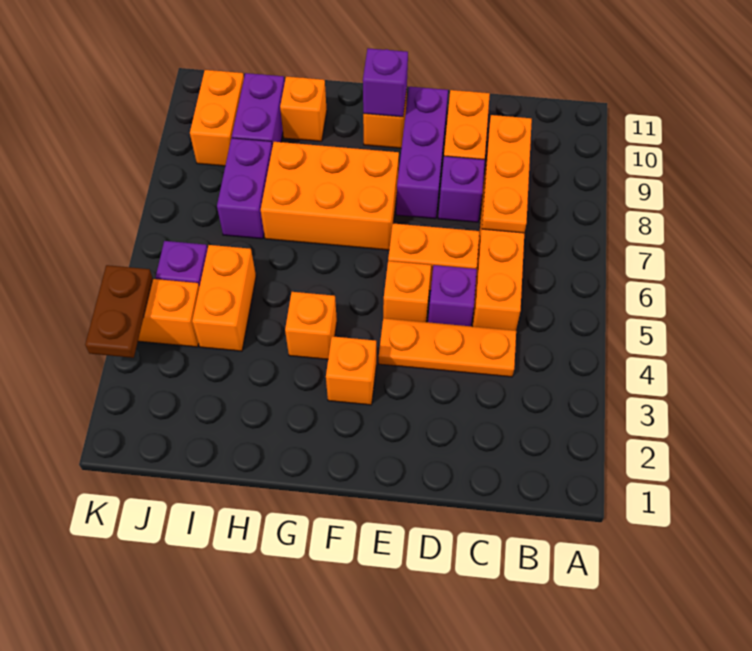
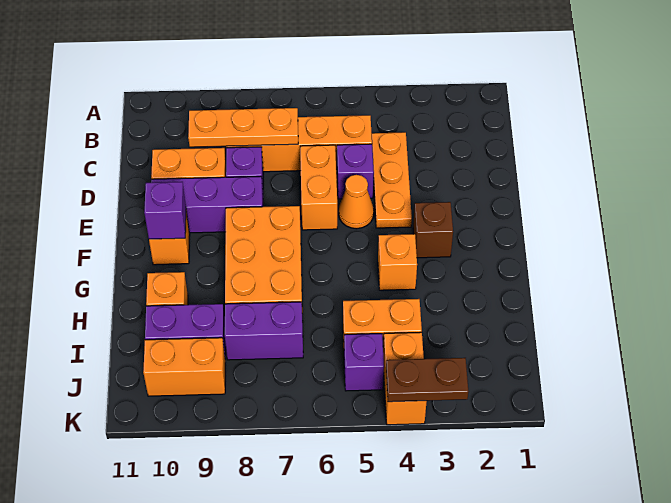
orange brick E5 level 1 -> orange cone E5 level 1
orange brick F3 level 1 -> brown brick F3 level 1

